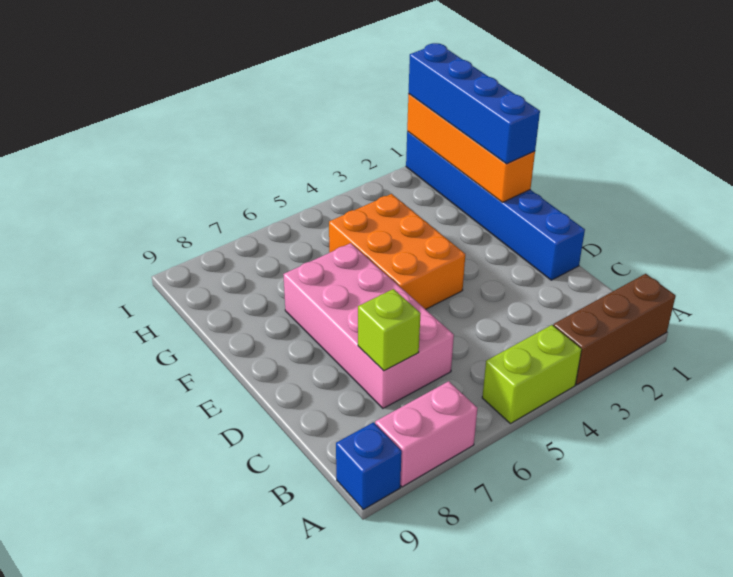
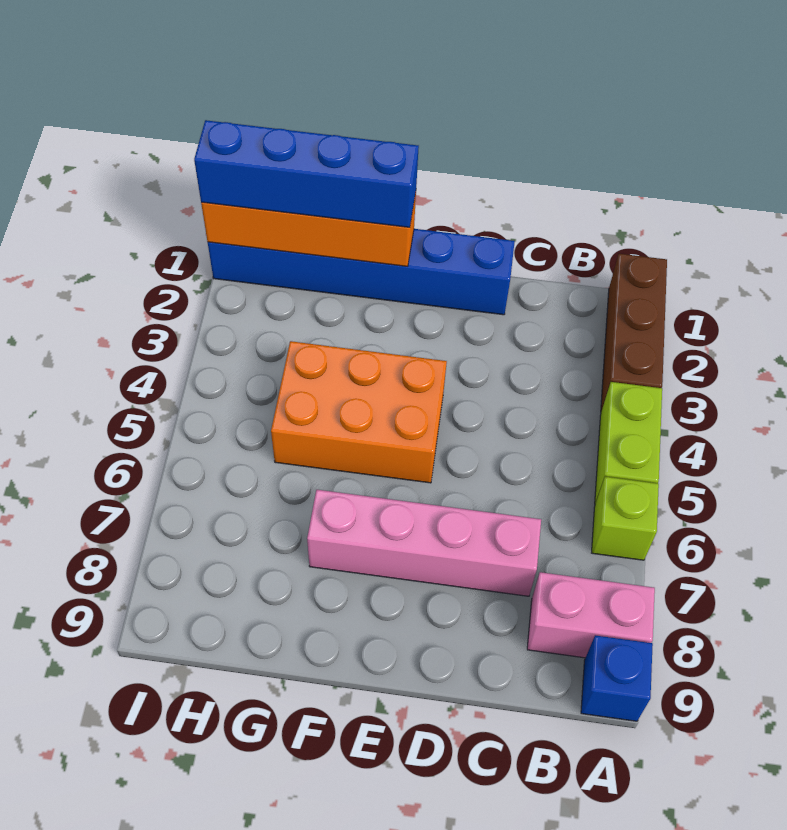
pink brick A7:A8 level 1 -> pink brick A8:B8 level 1
pink brick C6:F7 level 1 -> pink brick C7:F7 level 1
lime brick C7 level 2 -> lime brick A6 level 1

